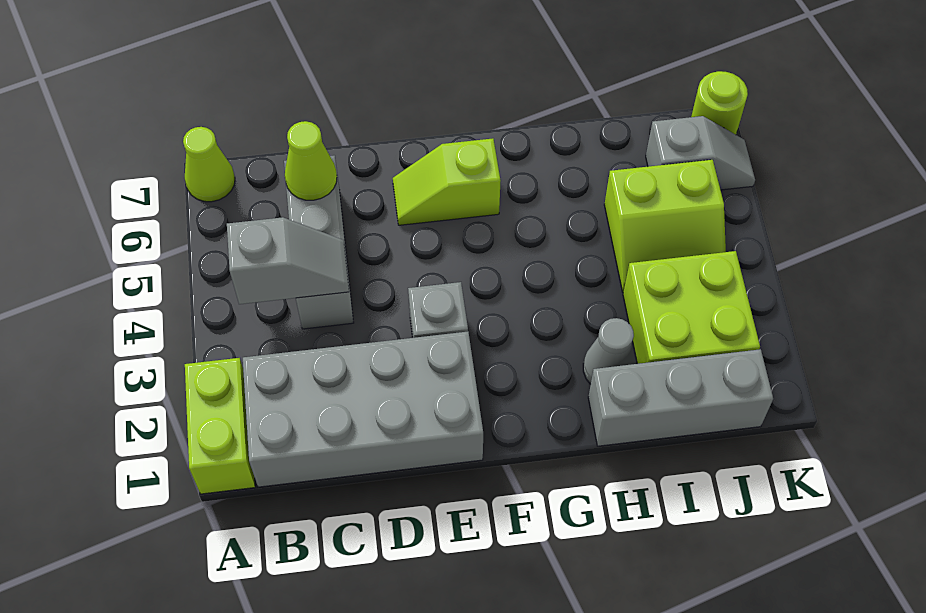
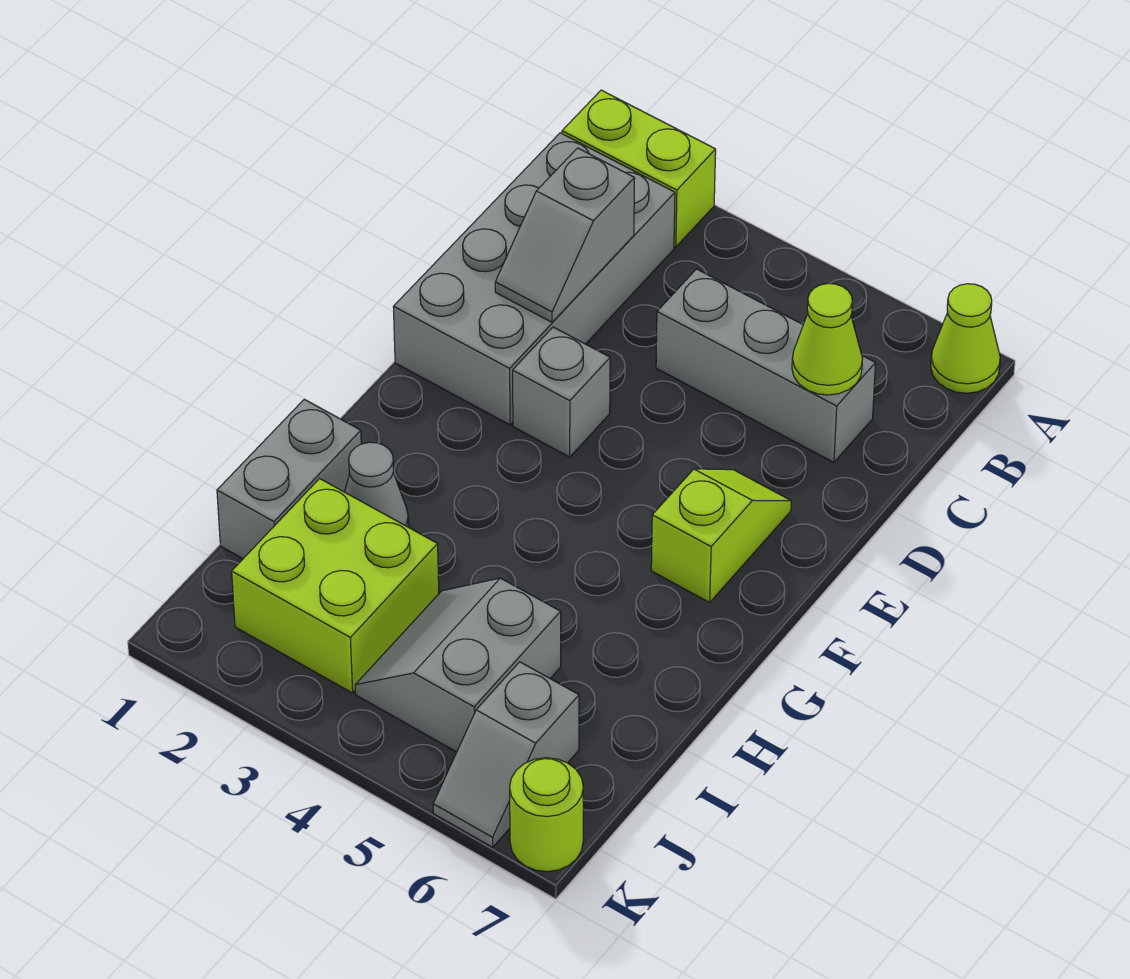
grey slope B4:C4 level 2 top B -> grey slope C2:D2 level 2 top C
grey brick H1:J1 level 1 -> grey brick H1:I1 level 1
lime slope I4:J5 level 1 top 5 -> grey slope I4:J5 level 1 top 5

